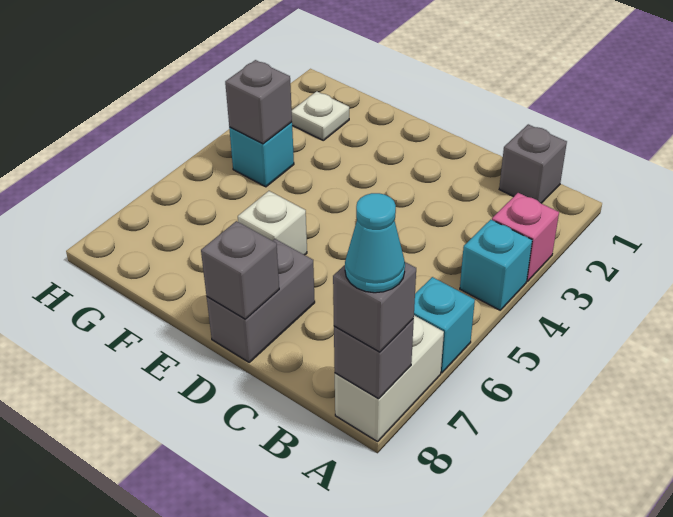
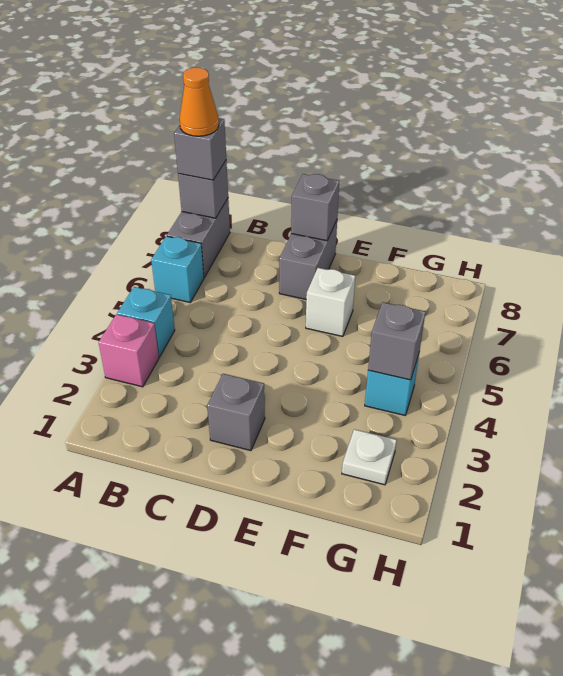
white brick A7:A8 level 1 -> grey brick A7:A8 level 1
cyan cone A8 level 4 -> orange cone A8 level 4
grey brick B1 level 1 -> grey brick D2 level 1

